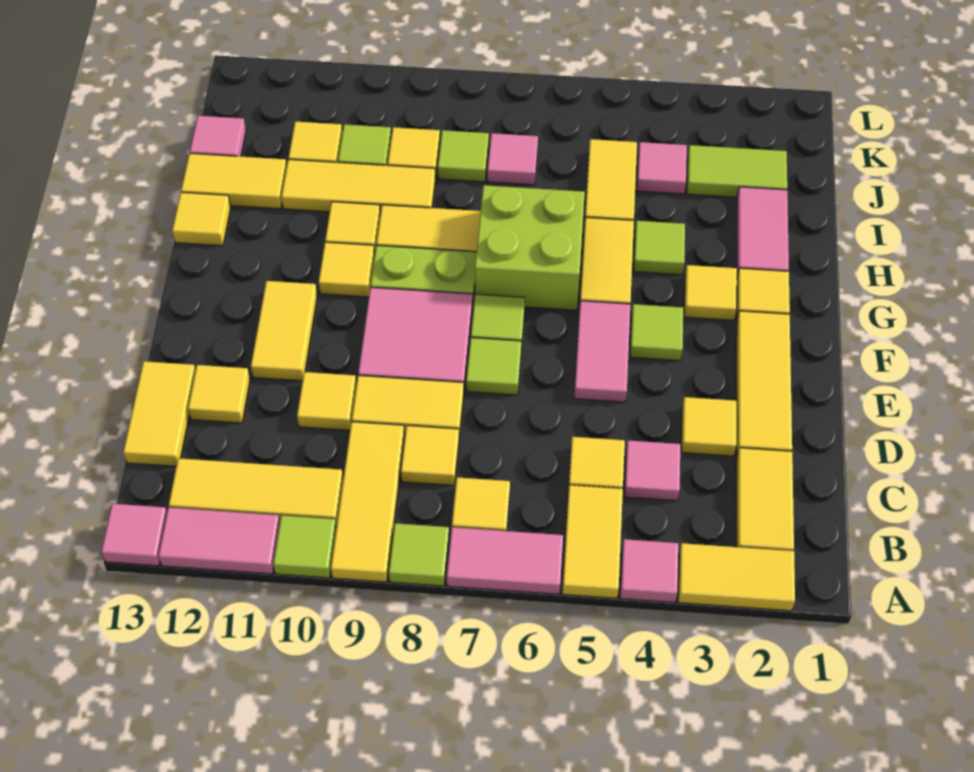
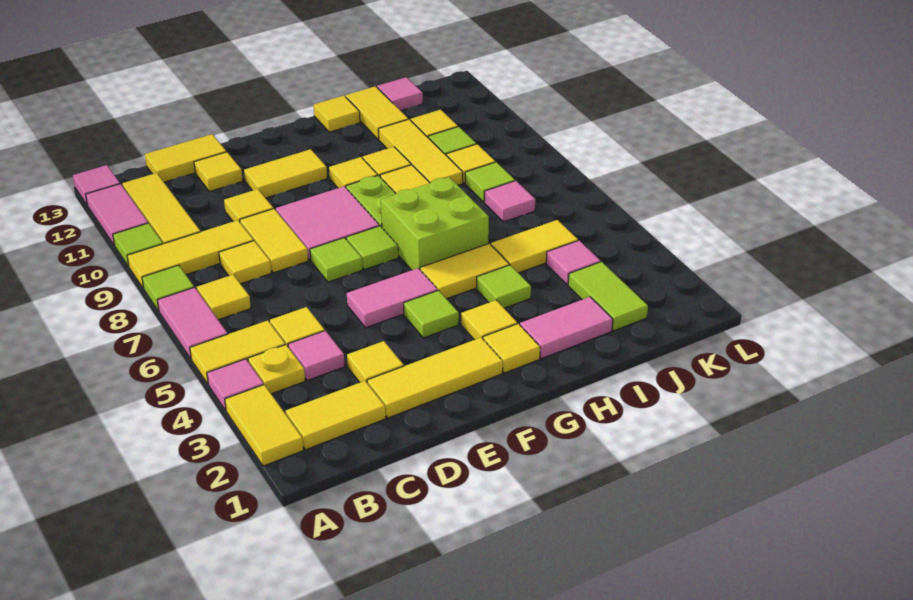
none -> yellow plate B4 level 1

